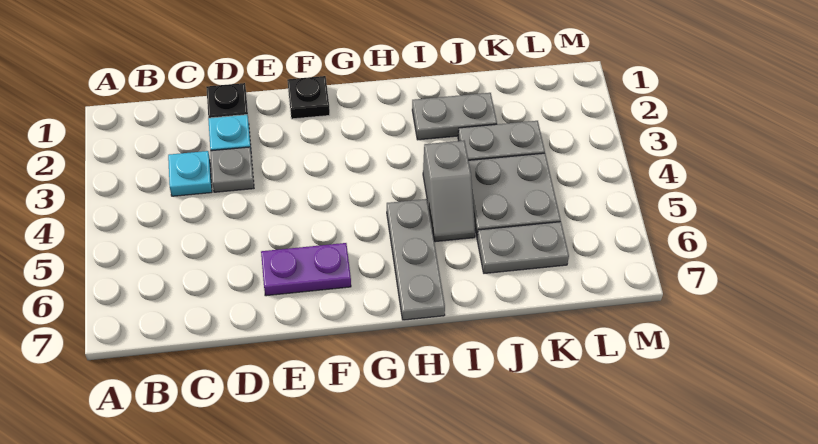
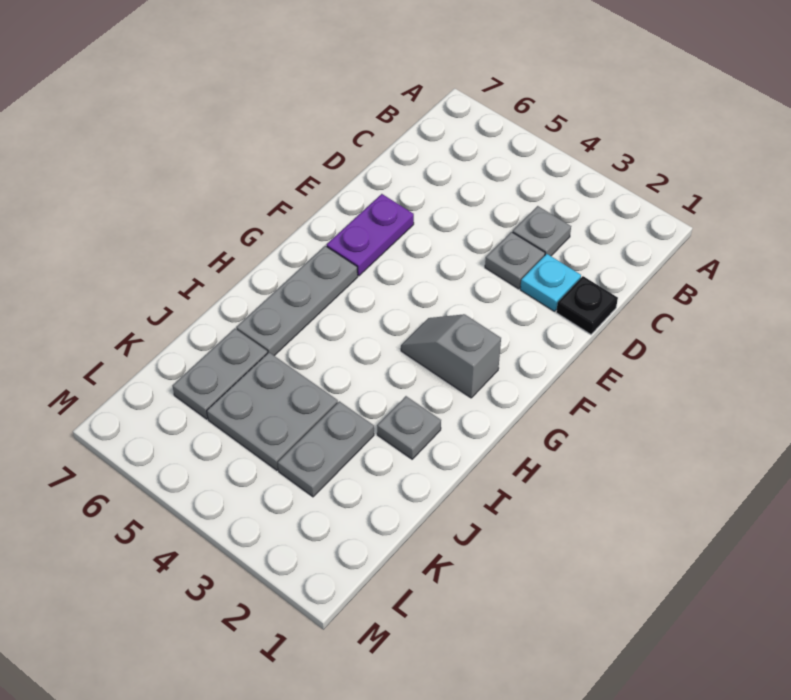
cyan plate C3 level 1 -> grey plate C3 level 1
black plate F1 level 1 -> none
grey plate H5:H7 level 1 -> grey plate G6:I6 level 1
grey plate I2:J2 level 1 -> grey plate I2 level 1
grey slope I4:I5 level 1 top 4 -> grey slope G2:G3 level 1 top 2

